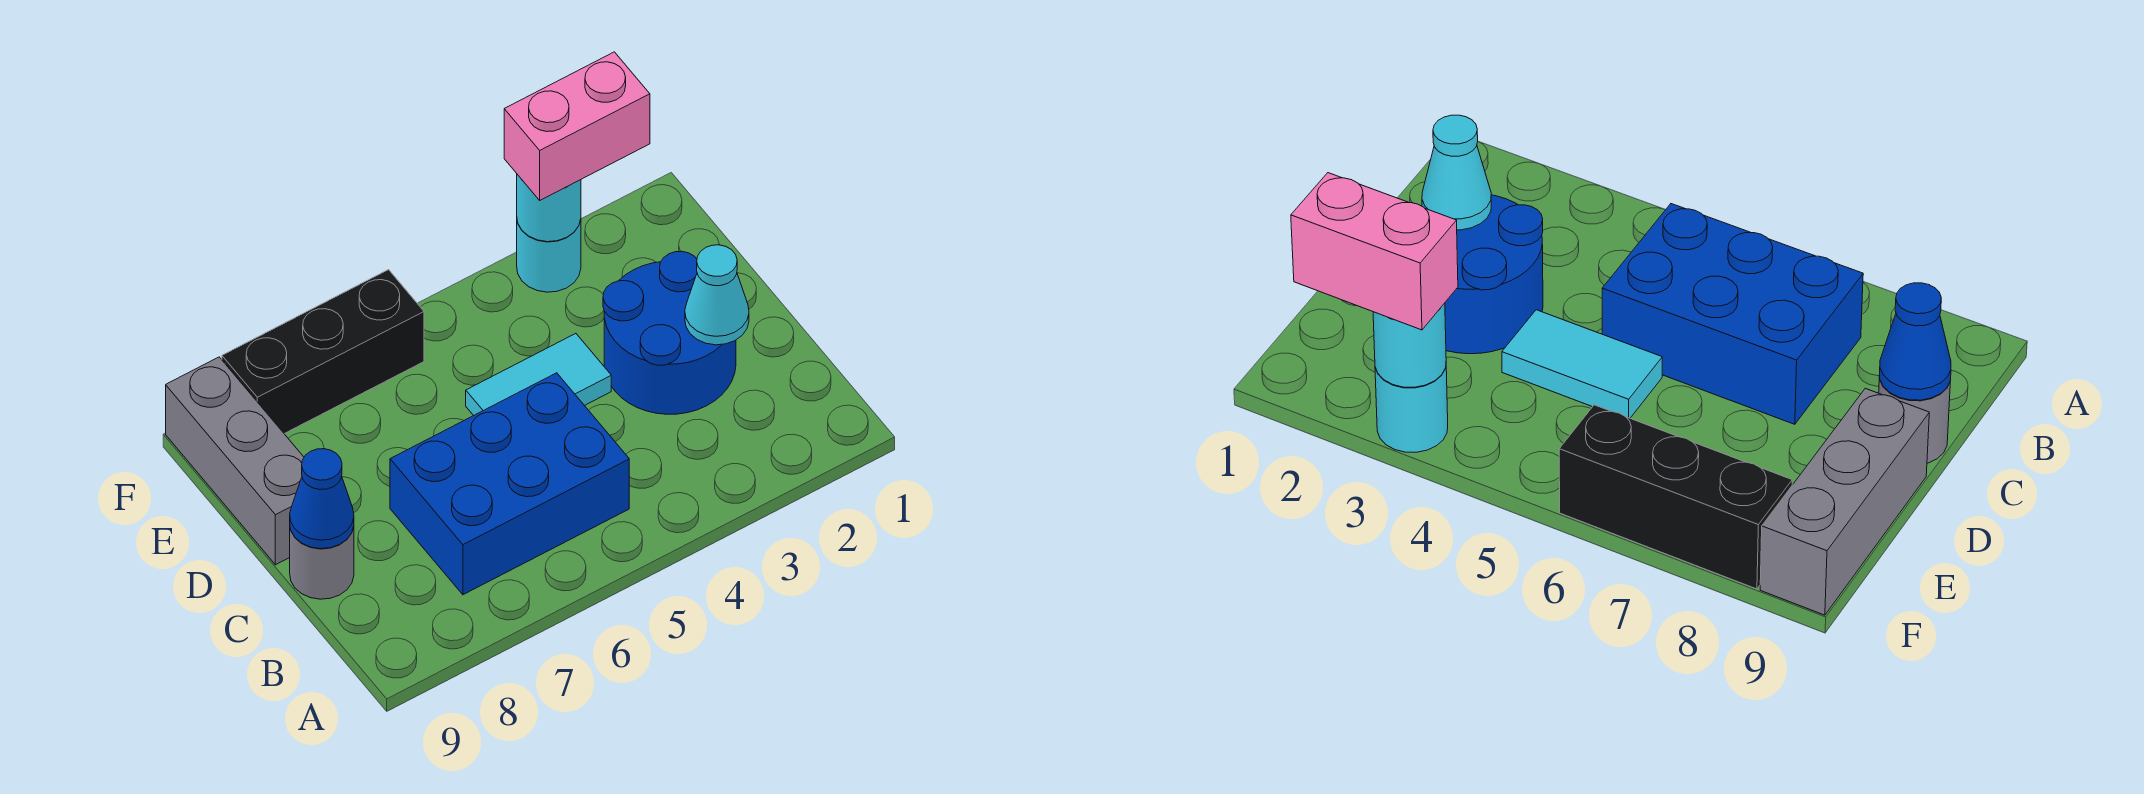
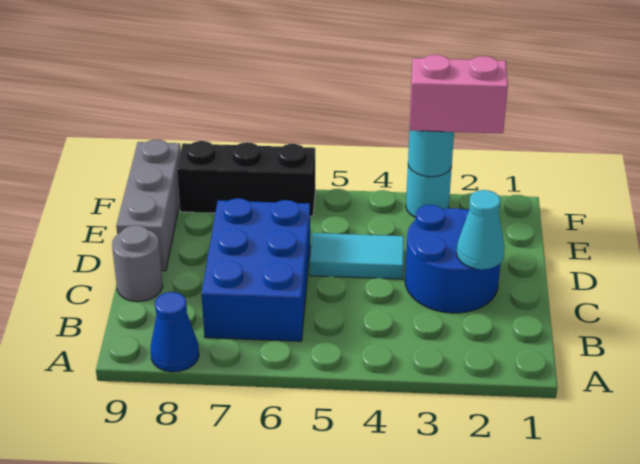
blue brick B5:C7 level 1 -> blue brick B6:D7 level 1
blue cone C9 level 2 -> blue cone A8 level 1

